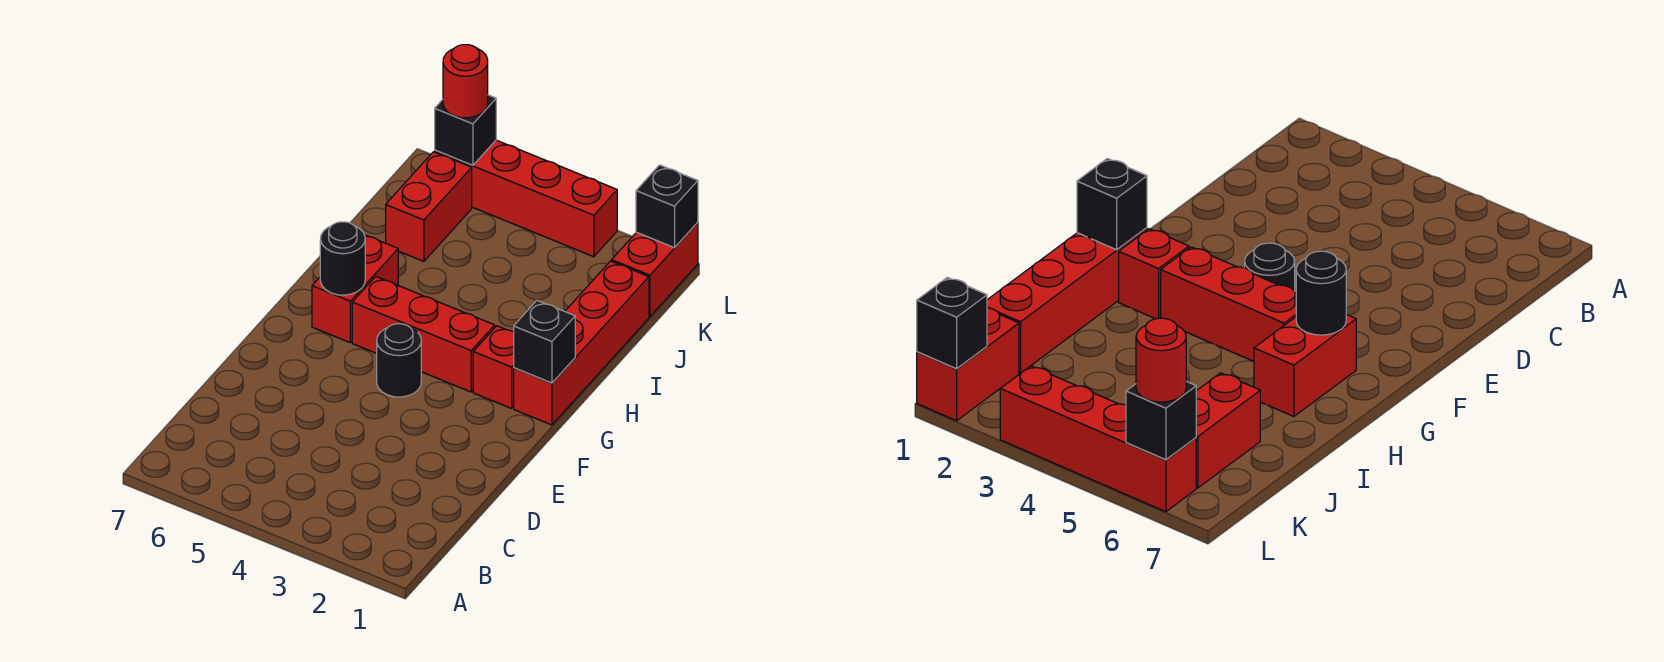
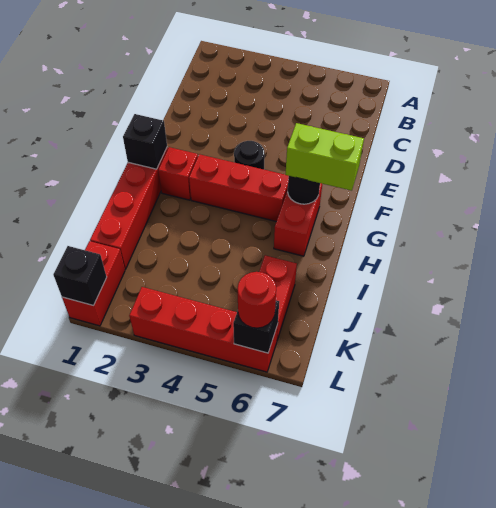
none -> lime brick G6:G7 level 3

